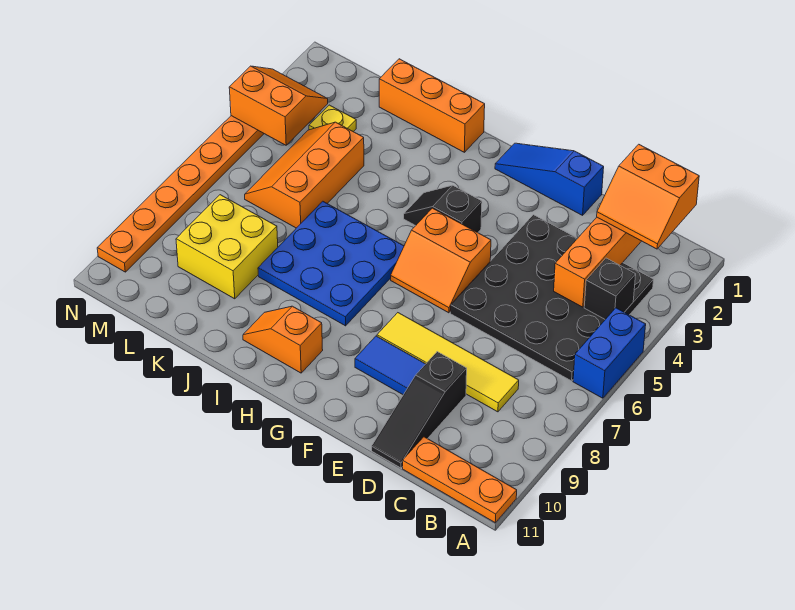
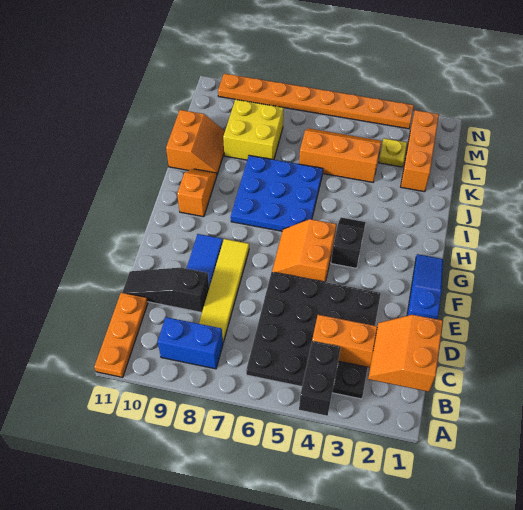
blue brick A5:A6 level 1 -> blue brick B8:B9 level 1
black brick B4 level 2 -> black brick A4:B4 level 2
orange brick I1:K1 level 1 -> orange brick K2:M2 level 1
orange slope M3:N4 level 2 top 4 -> orange slope J10:K11 level 1 top 11

